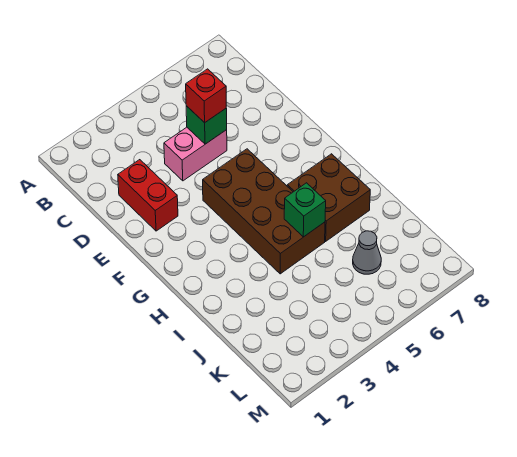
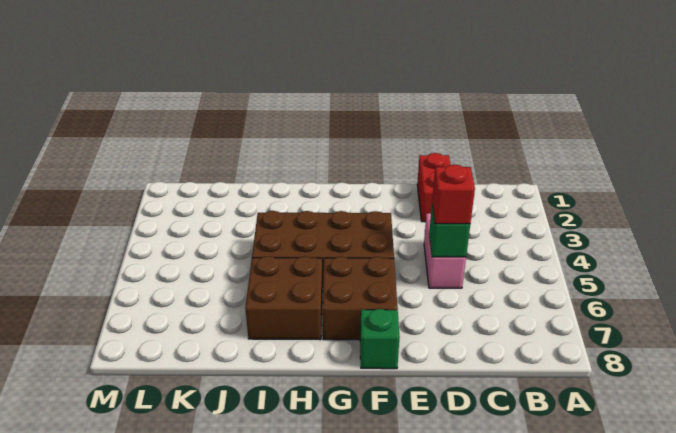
red brick D2:E2 level 1 -> red brick D1:D2 level 1
none -> brown brick F6:G7 level 1
green brick I5 level 2 -> green brick F8 level 1
grey cone K6 level 1 -> none

